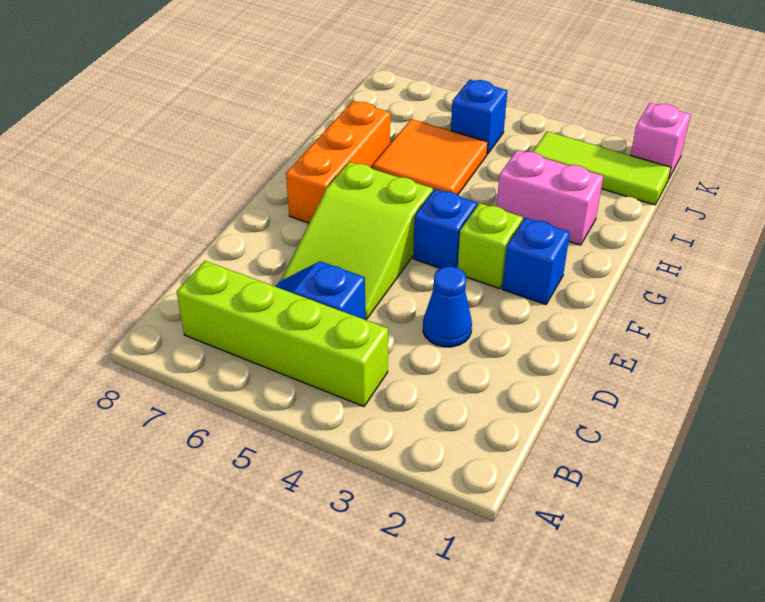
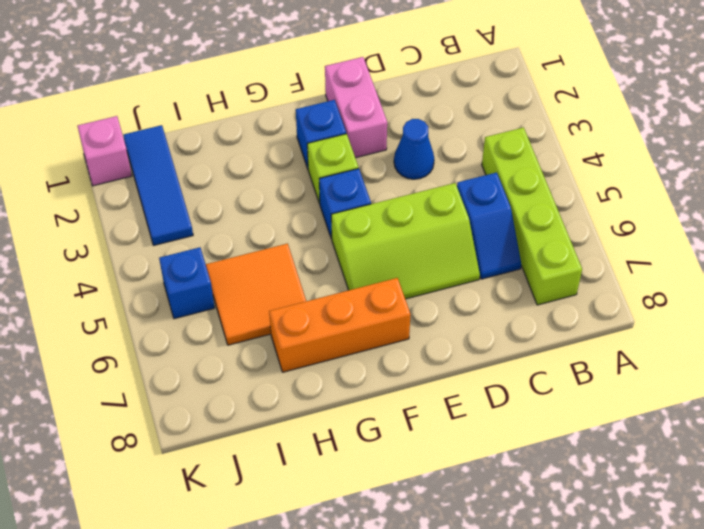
lime slope D5:F6 level 1 top F -> lime slope D5:F6 level 1 top 5
pink brick H2:H3 level 1 -> pink brick E1:E2 level 1
lime tile J1:J3 level 1 -> blue tile J1:J3 level 1

